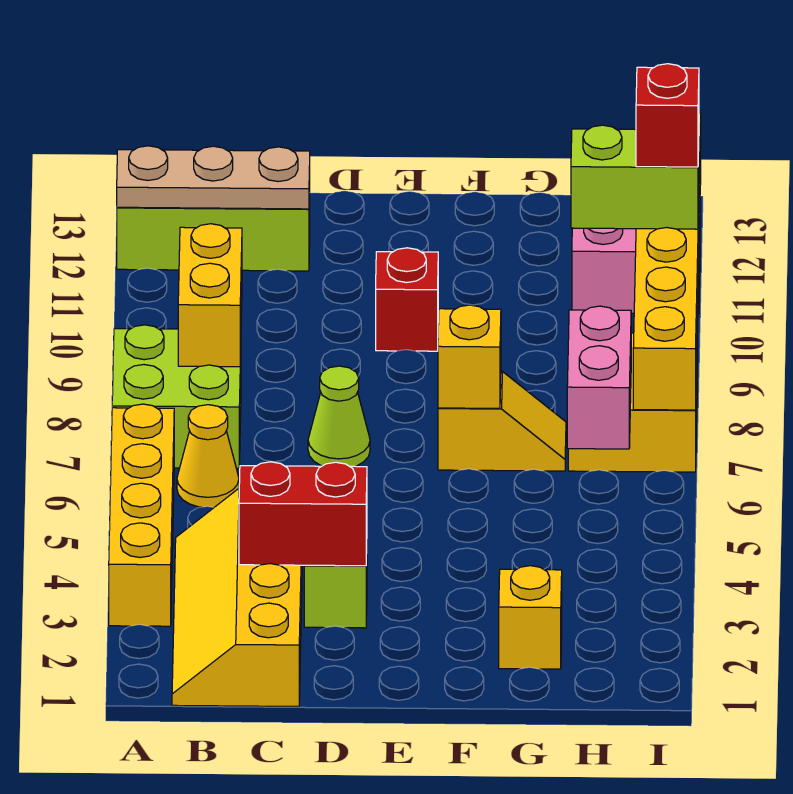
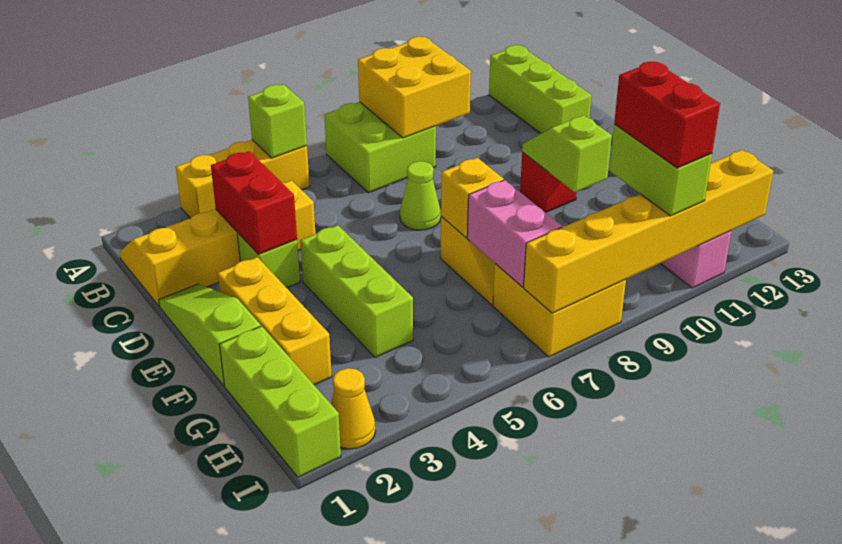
yellow brick A3:A6 level 1 -> yellow brick A3:A5 level 1
none -> lime brick A5 level 2
tan plate A12:C12 level 2 -> none
yellow cone B6 level 1 -> yellow cone I2 level 1
yellow brick B8:B9 level 2 -> yellow brick A8:B9 level 2
none -> lime slope D1:F1 level 1 top F
none -> lime brick E4:G4 level 1
none -> lime slope E10:F10 level 2 top F
none -> lime brick G1:I1 level 1
yellow brick G2 level 1 -> yellow brick E2:G2 level 1
pink brick H6:H7 level 2 -> pink brick G7:H7 level 2
red brick I10 level 4 -> red brick H10:I10 level 4

